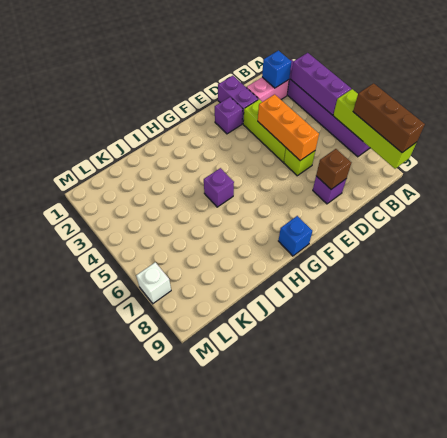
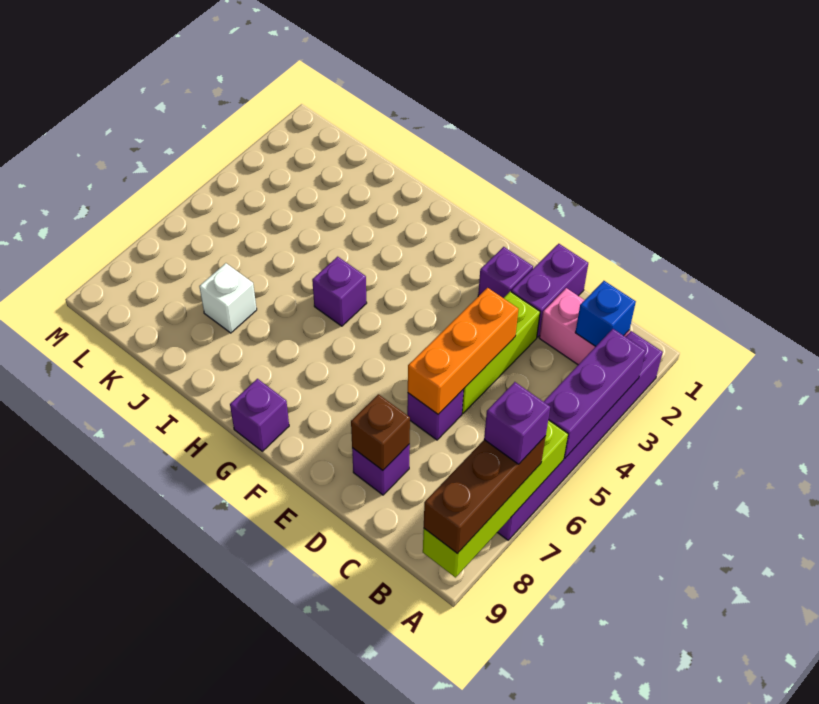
none -> purple brick A7 level 4
lime brick D6 level 1 -> purple brick D6 level 1
blue brick G9 level 1 -> purple brick G9 level 1
white brick M7 level 1 -> white brick J7 level 1

